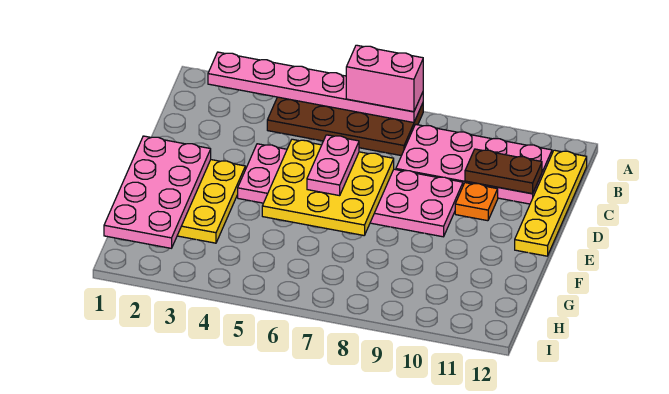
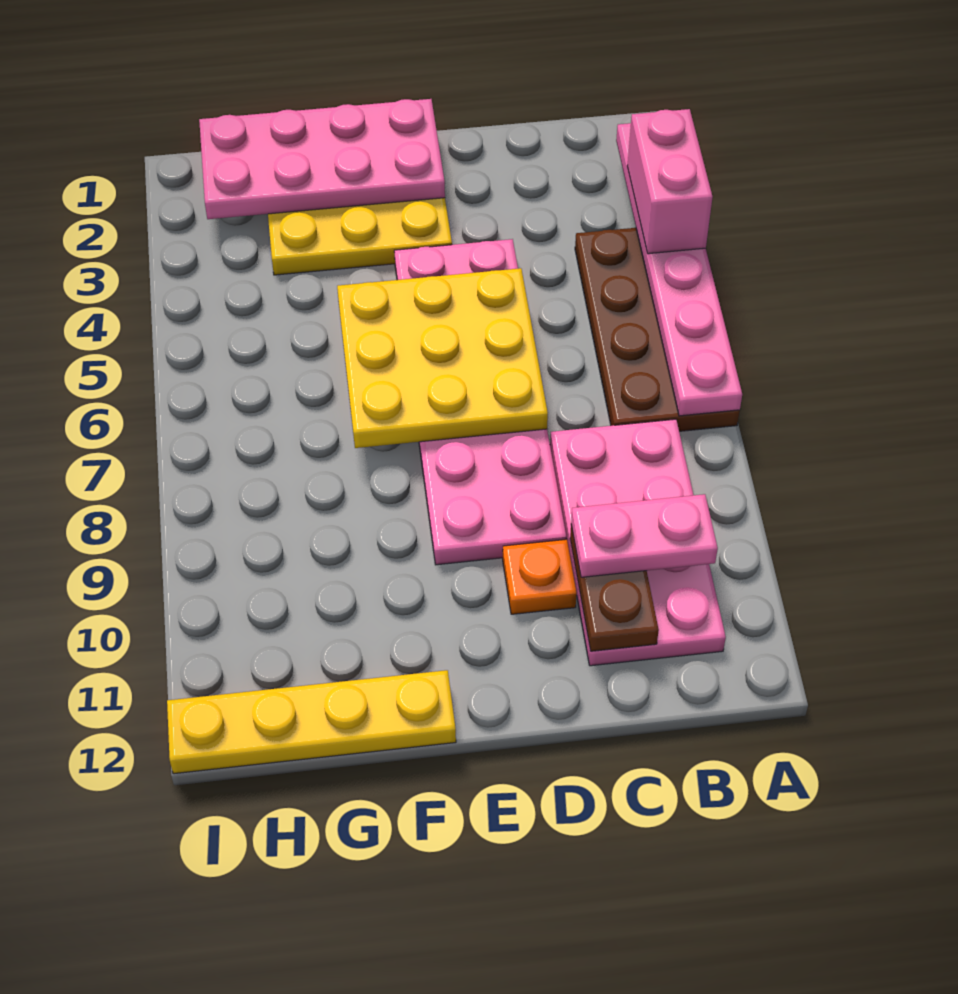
pink brick A6:A7 level 3 -> pink brick A3:A4 level 3
yellow plate B12:E12 level 1 -> yellow plate F12:I12 level 1
pink plate D6:E6 level 3 -> pink plate B10:C10 level 3

